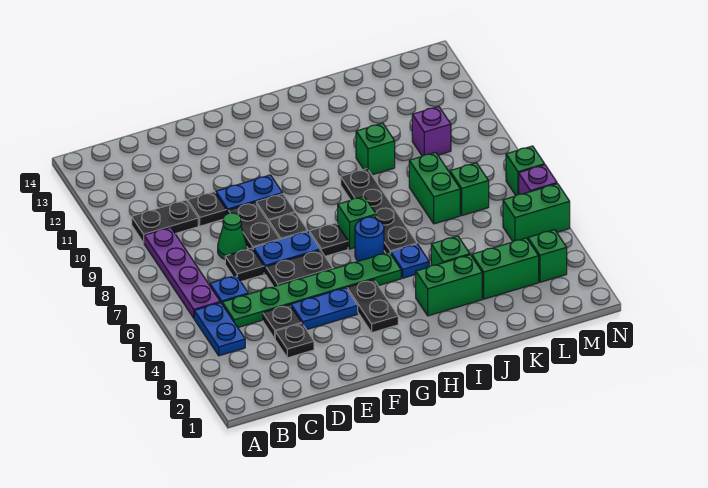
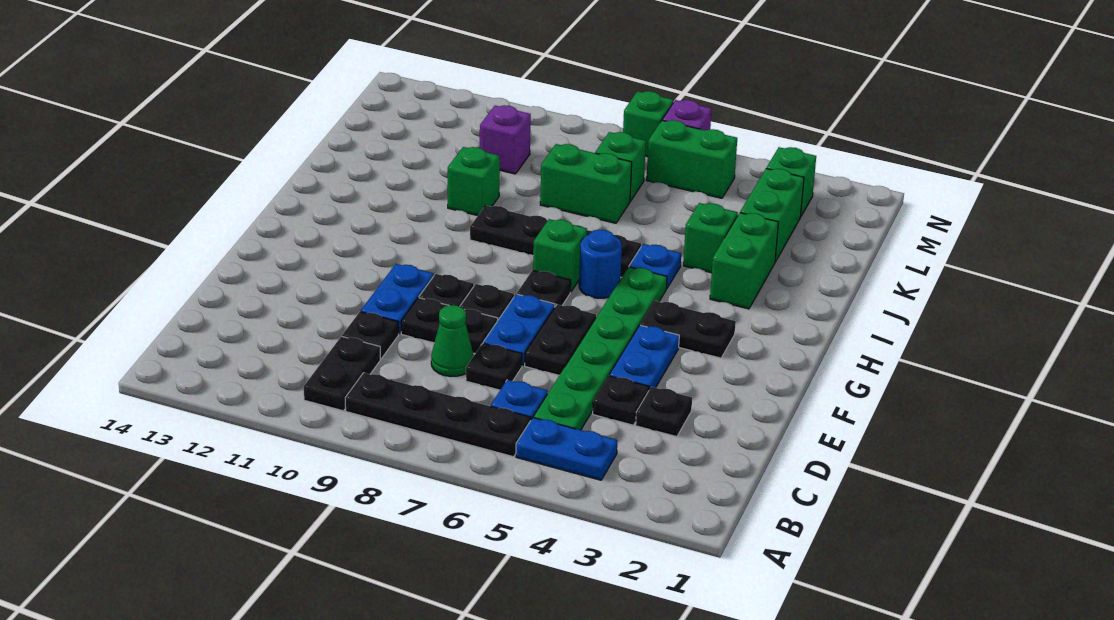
purple plate B6:B9 level 1 -> black plate B6:B9 level 1
green brick M5:N5 level 1 -> green brick M5:M6 level 1

